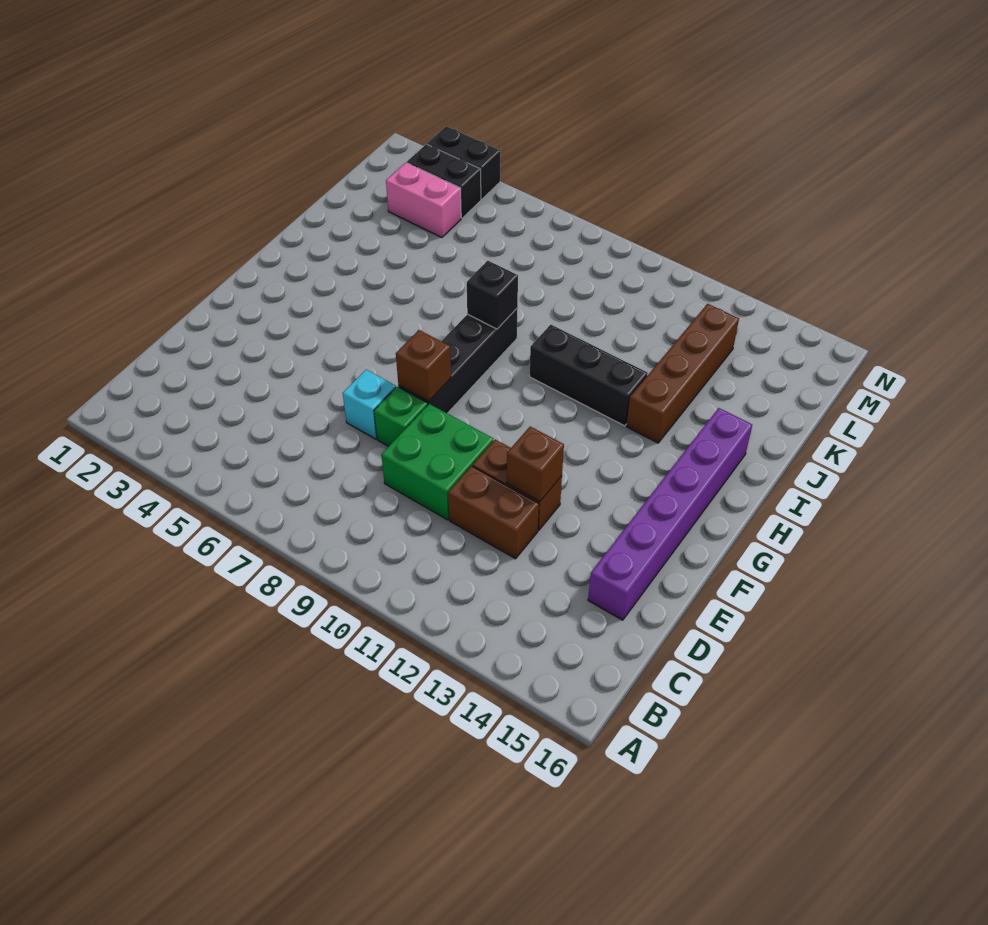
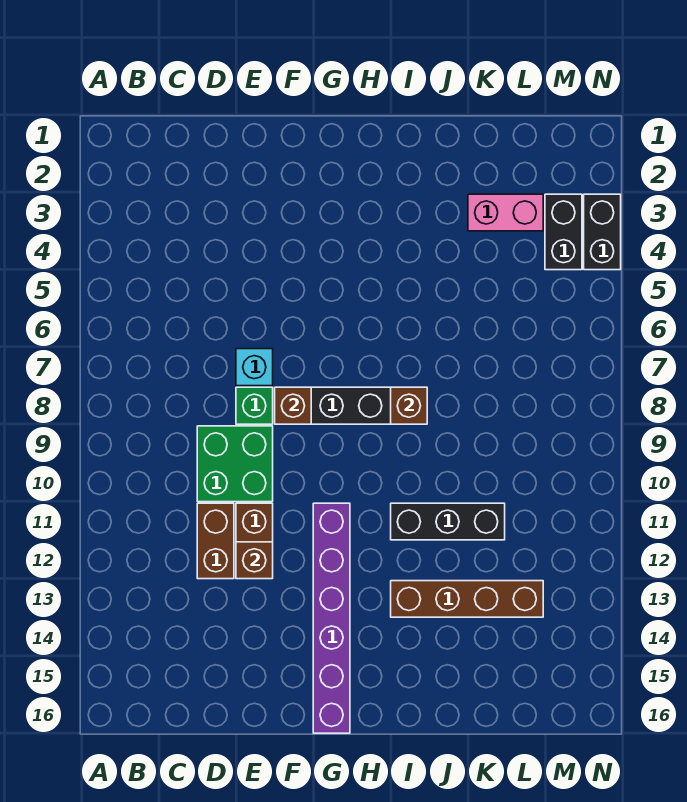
purple brick D15:I15 level 1 -> purple brick G11:G16 level 1
black brick I8 level 2 -> brown brick I8 level 2
black brick I10:I12 level 1 -> black brick I11:K11 level 1
pink brick L3:L4 level 1 -> pink brick K3:L3 level 1

